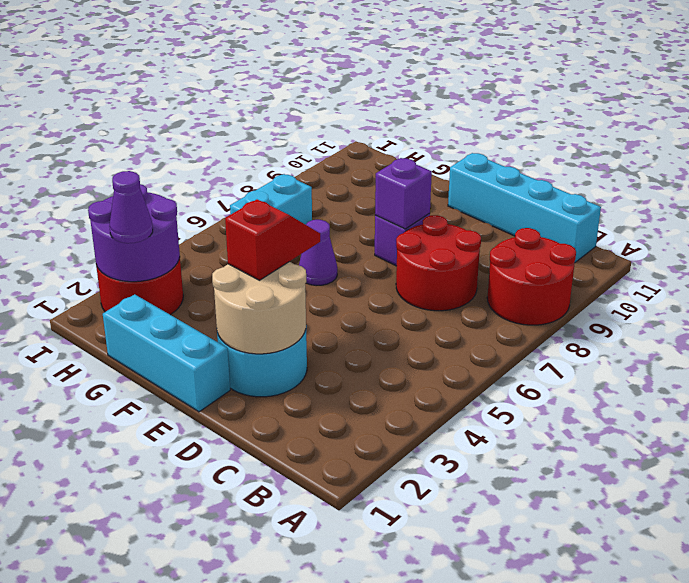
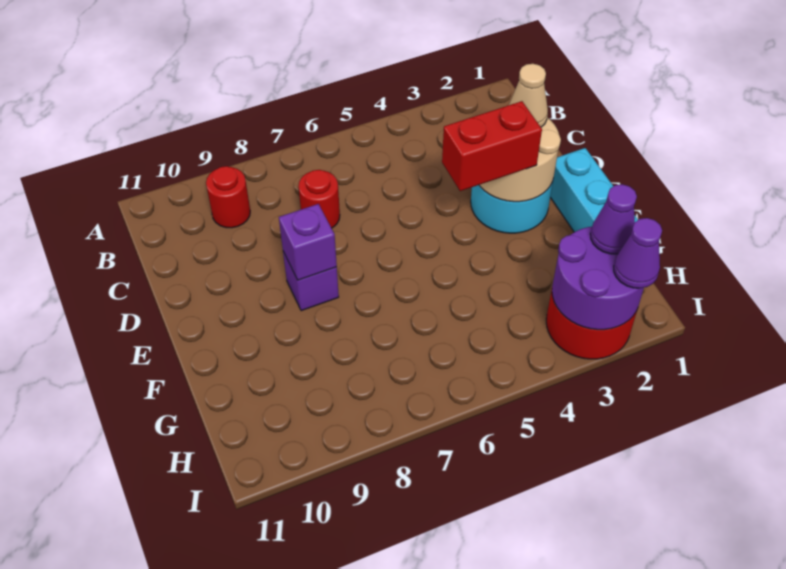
red round brick A8:B9 level 1 -> red round brick B9 level 1
cyan brick B11:E11 level 1 -> none
red round brick C7:D8 level 1 -> red round brick C7 level 1
none -> tan cone D2 level 3
red slope E3:E4 level 3 top 3 -> red brick E3:E4 level 3
purple cone F6 level 1 -> purple cone I2 level 3
cyan brick H6:H7 level 1 -> none

